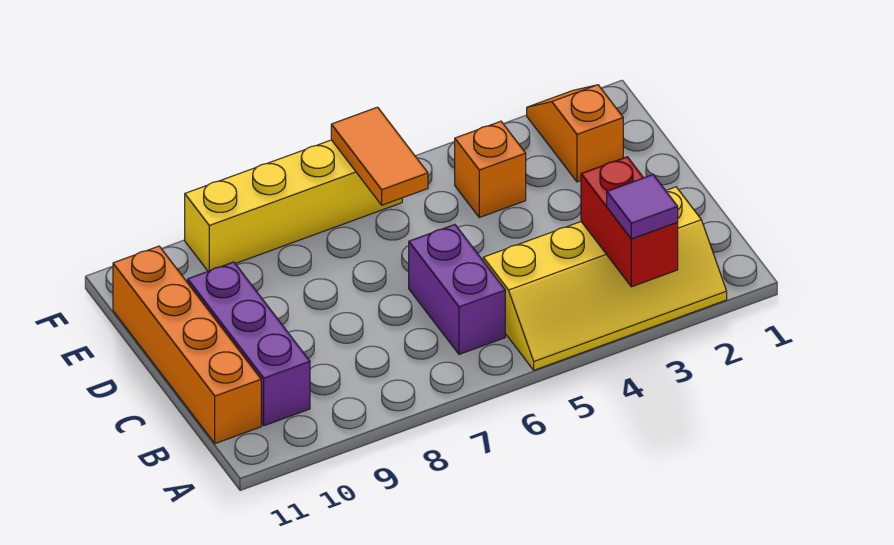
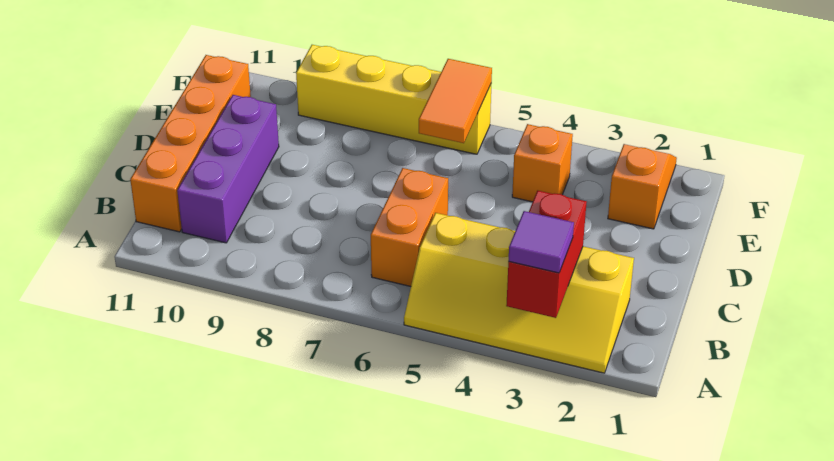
purple brick B6:C6 level 1 -> orange brick B6:C6 level 1

